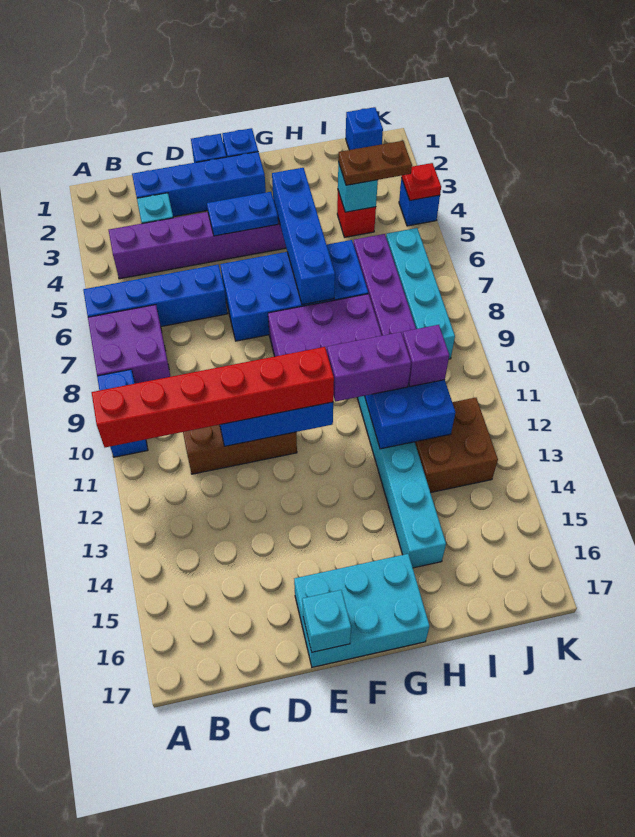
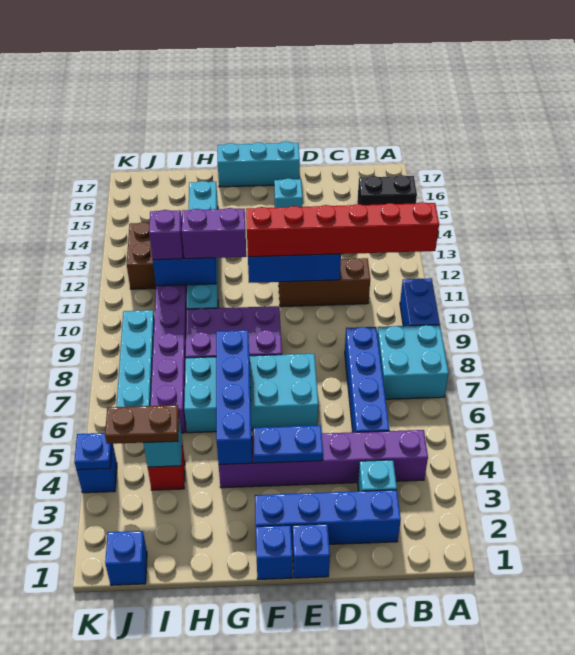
blue brick A6:D6 level 1 -> blue brick C5:C8 level 1
purple brick A7:B8 level 1 -> cyan brick A7:B8 level 1
none -> black brick A15:B15 level 1
blue brick E6:H7 level 1 -> cyan brick E6:H7 level 1
cyan brick E16:G17 level 1 -> cyan brick E17:G17 level 1
cyan brick E17 level 2 -> cyan brick E15 level 1
red plate K4 level 2 -> blue plate K4 level 2

